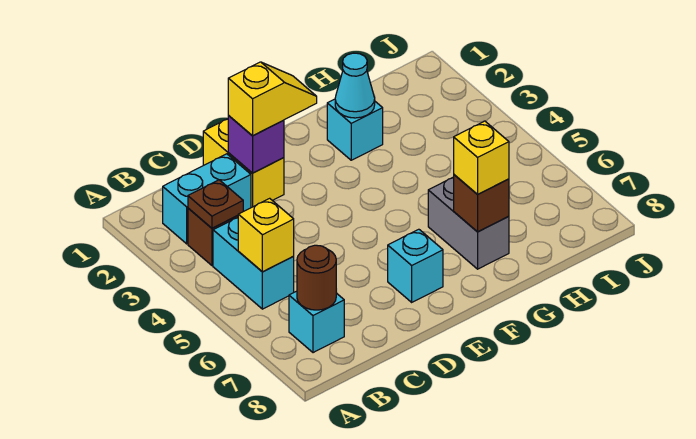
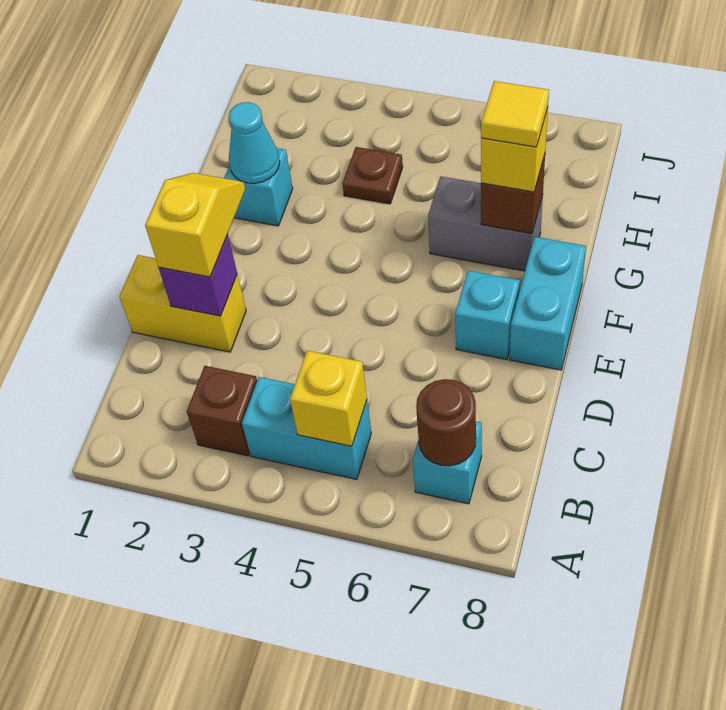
cyan brick B2:C2 level 1 -> cyan brick E8:F8 level 1
brown plate B3 level 2 -> brown plate H4 level 1
none -> yellow tile G7 level 4

